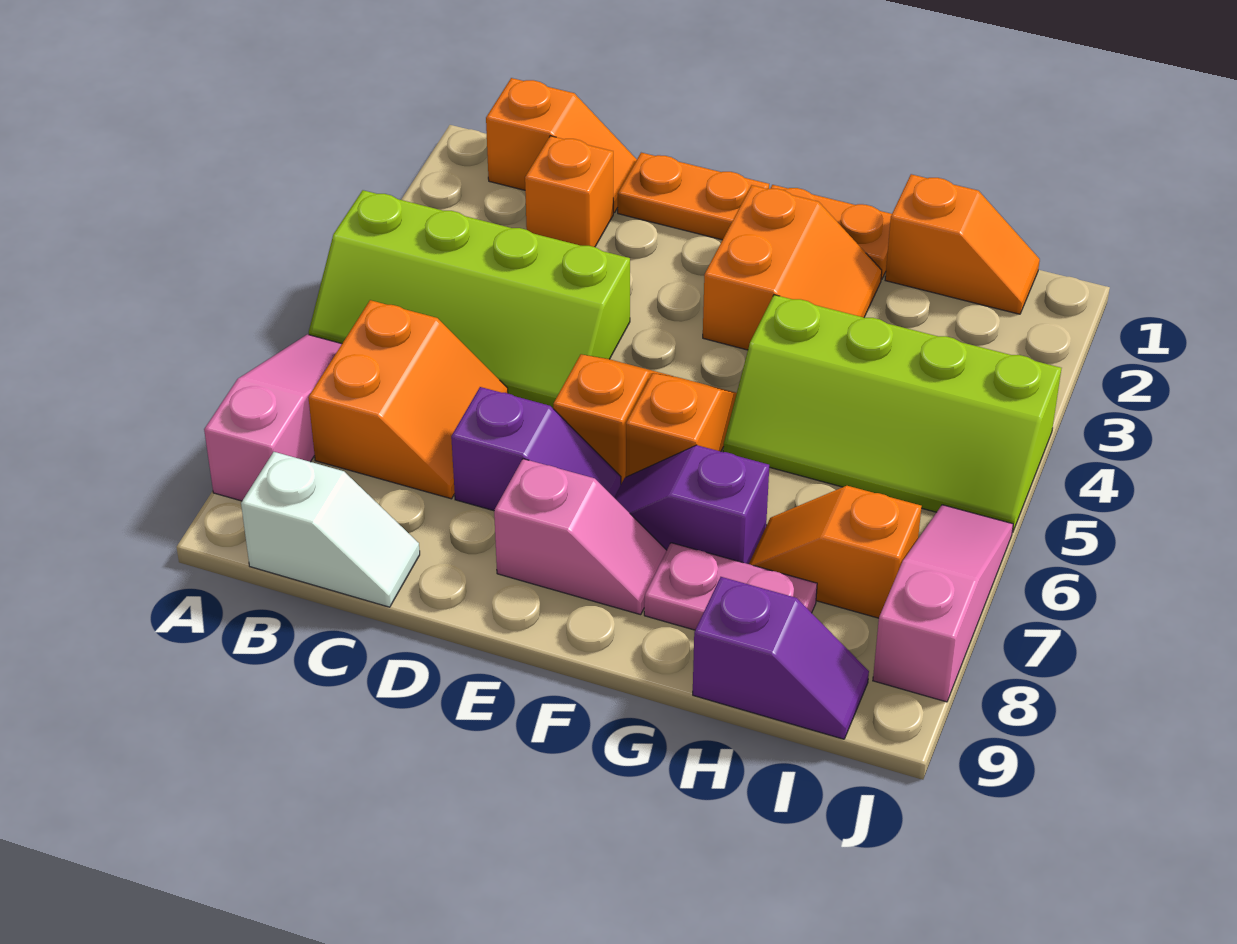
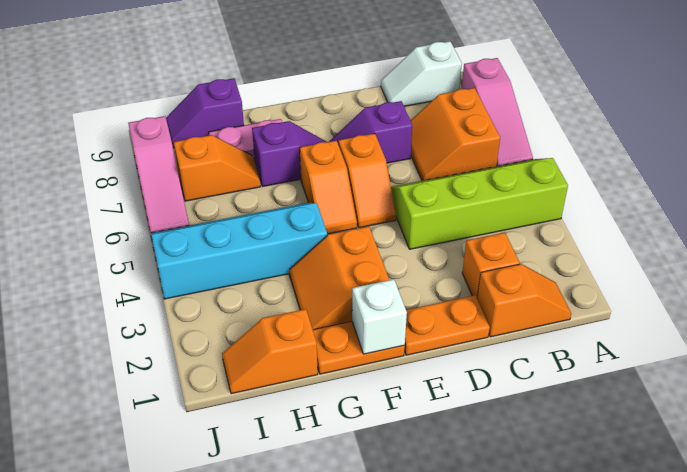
orange slope B1:C1 level 1 top B -> orange slope B1:C1 level 1 top C
pink slope E8:F8 level 1 top E -> none
none -> white brick F1 level 2
lime slope G4:J5 level 1 top 4 -> cyan slope G4:J5 level 1 top 4

